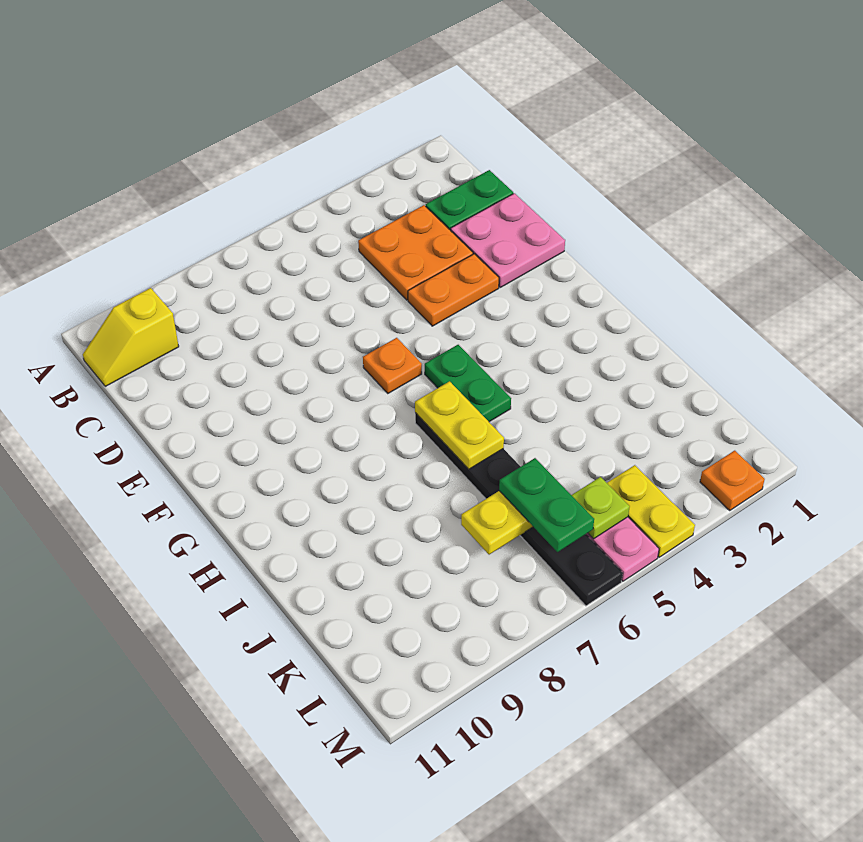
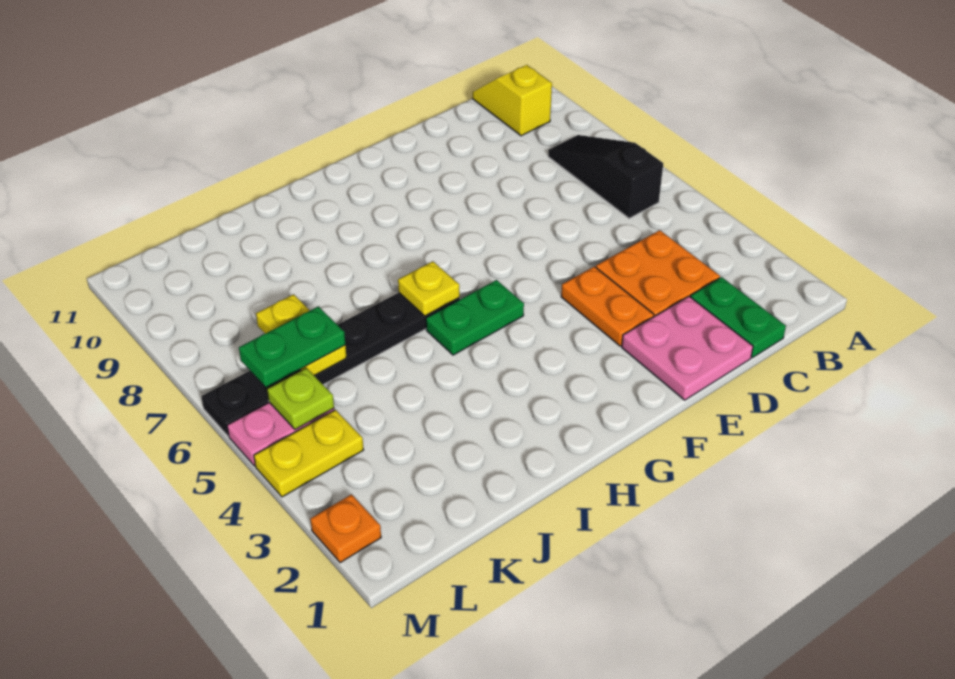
none -> black slope B6:B8 level 1 top 6
orange plate F6 level 1 -> none
yellow plate H6:I6 level 2 -> yellow plate H6 level 2

